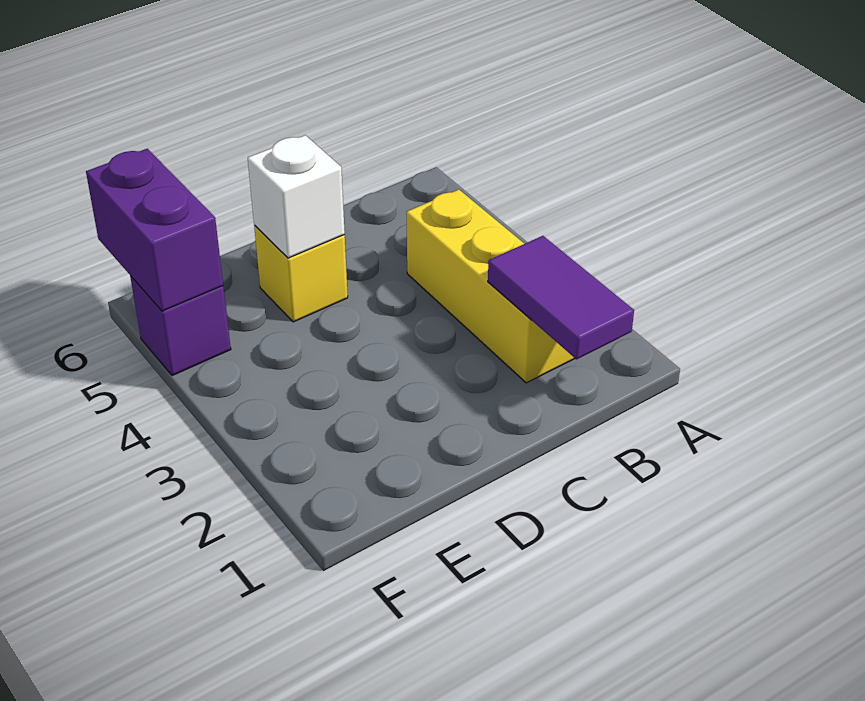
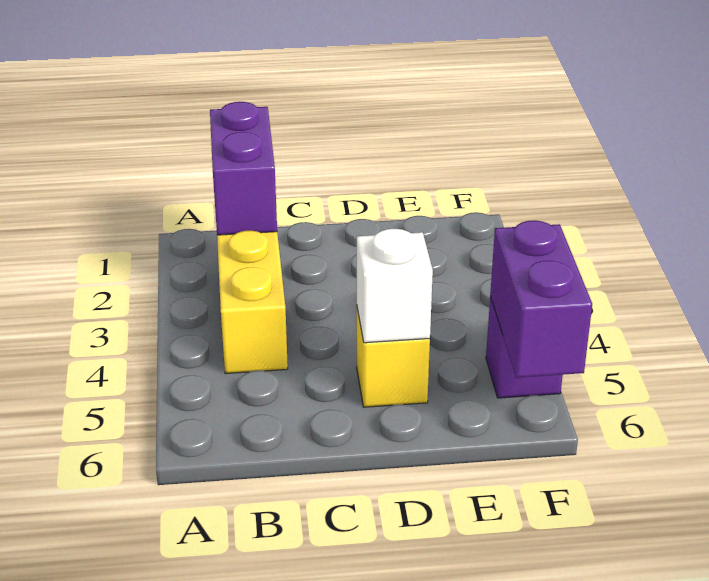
purple tile B1:B2 level 2 -> purple brick B1:B2 level 2

